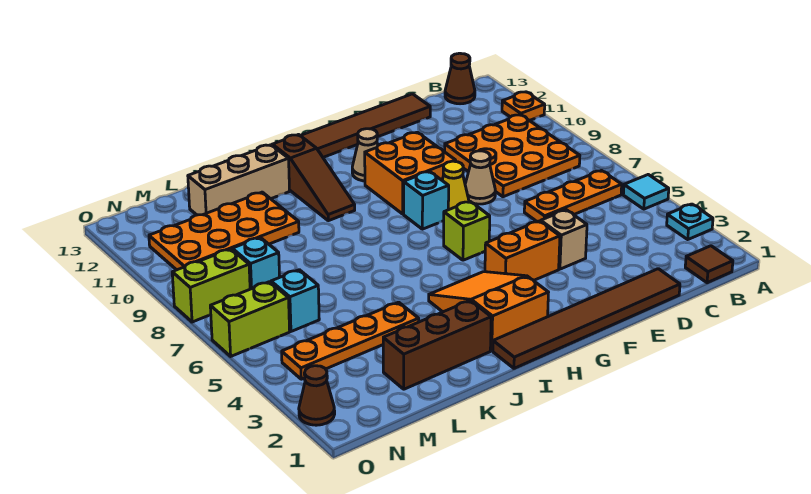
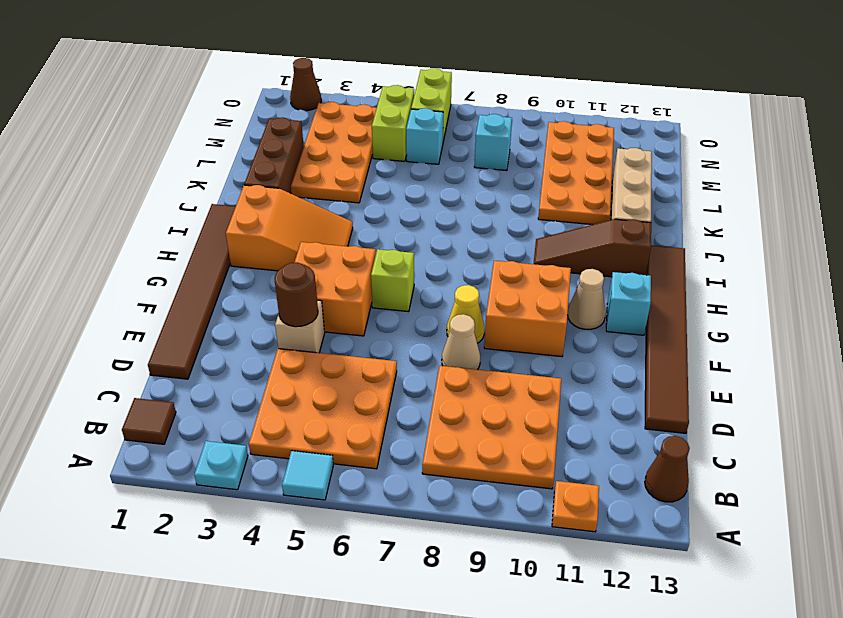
orange plate B6:D6 level 1 -> orange plate B4:D6 level 1
none -> brown round brick E4 level 2
orange brick F4:G4 level 1 -> orange brick F4:G5 level 1
cyan brick G8 level 1 -> cyan brick G12 level 1
orange plate K4:N4 level 1 -> orange plate K3:N4 level 1
lime brick N8:O8 level 1 -> lime brick M5:N5 level 1

